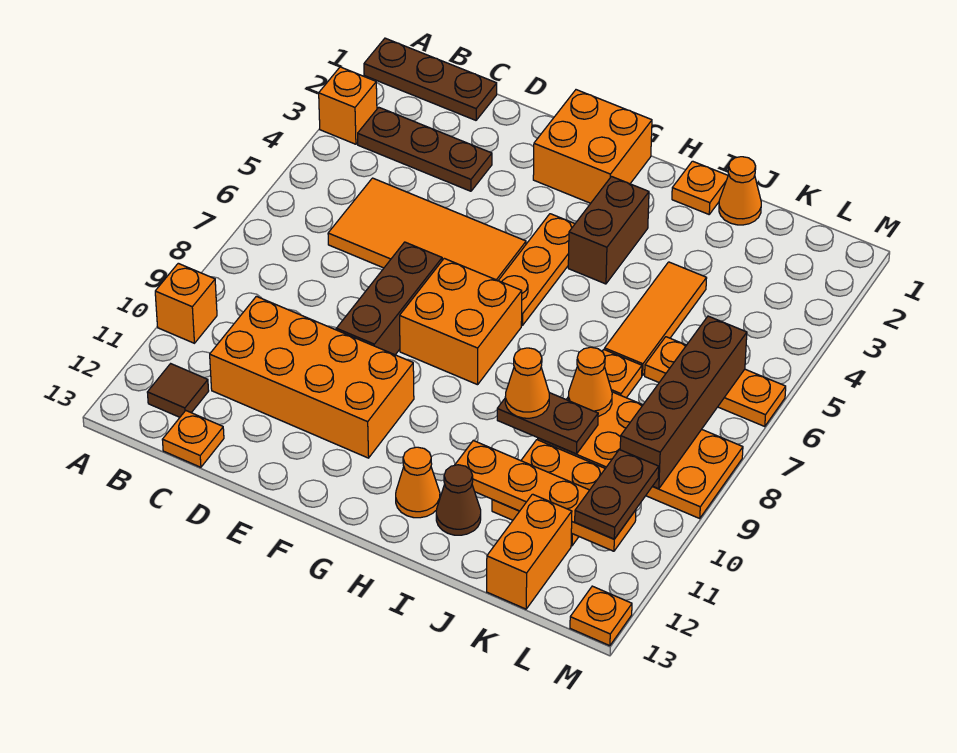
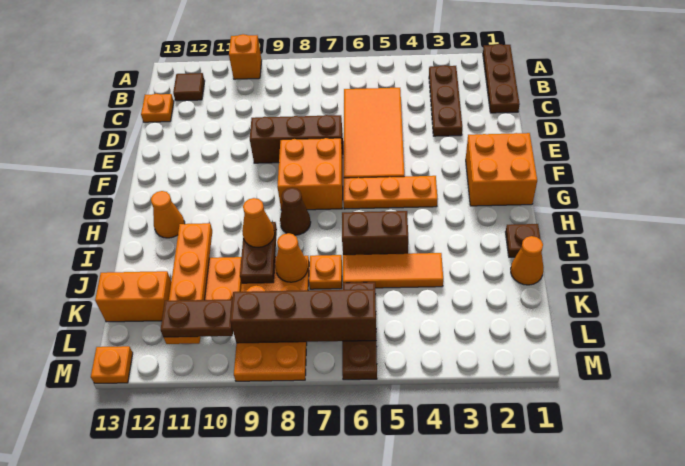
orange brick A3 level 1 -> none
orange brick C10:F11 level 1 -> none
brown brick H3:H4 level 1 -> brown brick I5:I6 level 1
orange plate I1 level 1 -> brown plate I1 level 1
brown cone I12 level 1 -> brown cone H8 level 1
orange plate K6:M6 level 1 -> brown plate K6:M6 level 1

